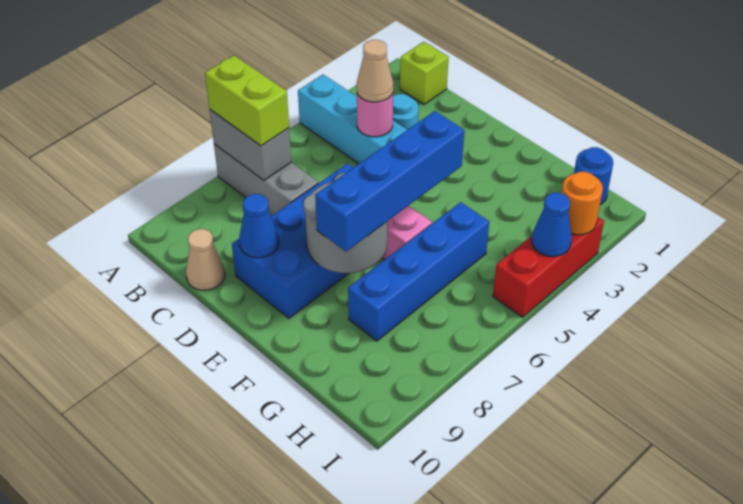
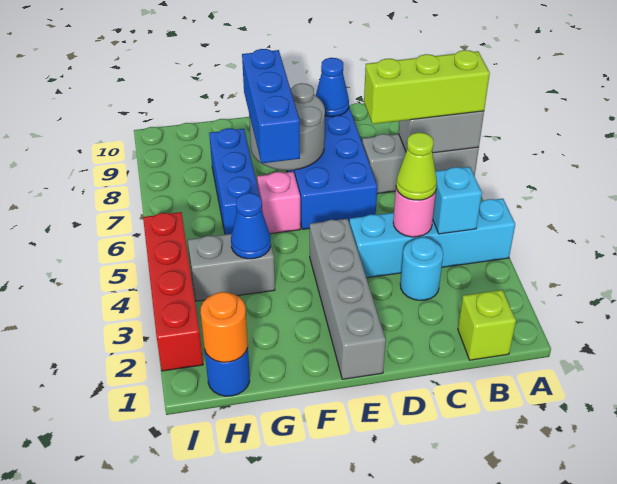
lime brick A7:B7 level 3 -> lime brick A7:C7 level 3
none -> cyan brick B4 level 2
tan cone C4 level 3 -> lime cone C4 level 3
tan cone C10 level 1 -> none
none -> grey brick E1:E4 level 1
blue brick F5:F8 level 3 -> blue brick F6:F8 level 3
none -> grey brick G4:H4 level 1
blue brick G5:G8 level 1 -> blue brick G6:G8 level 1
red brick I3:I5 level 1 -> red brick I2:I5 level 1
orange round brick I3 level 2 -> orange round brick H1 level 2
blue cone I4 level 2 -> blue cone G4 level 2

